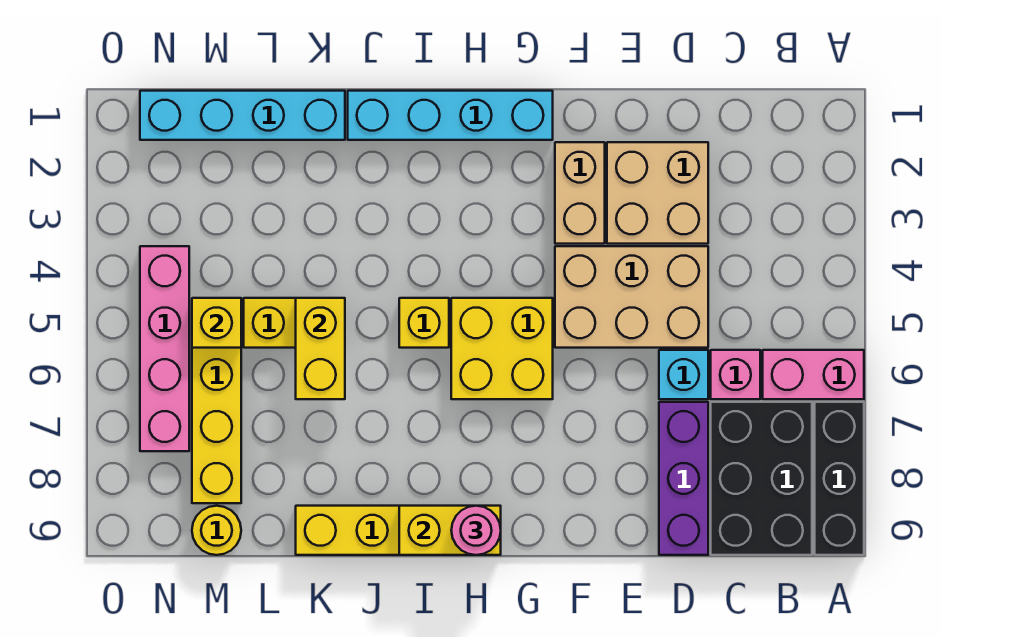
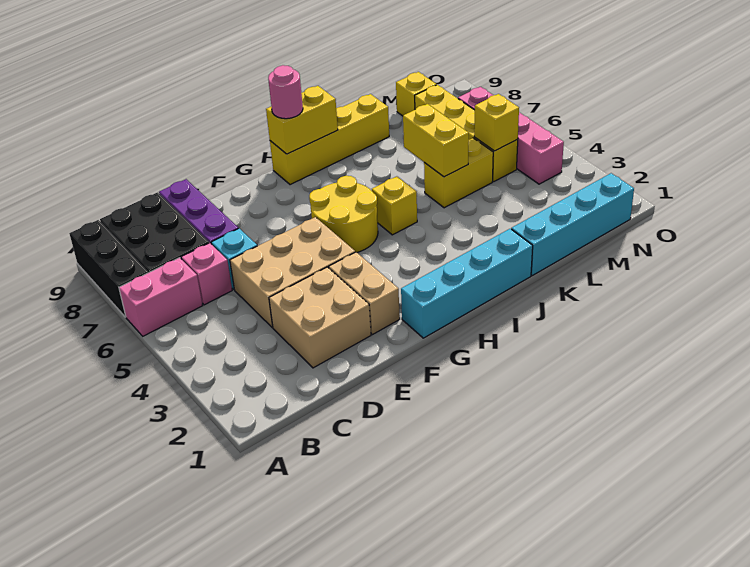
yellow brick G5:H6 level 1 -> yellow round brick G5:H6 level 1
yellow round brick M9 level 1 -> yellow brick M9 level 1

